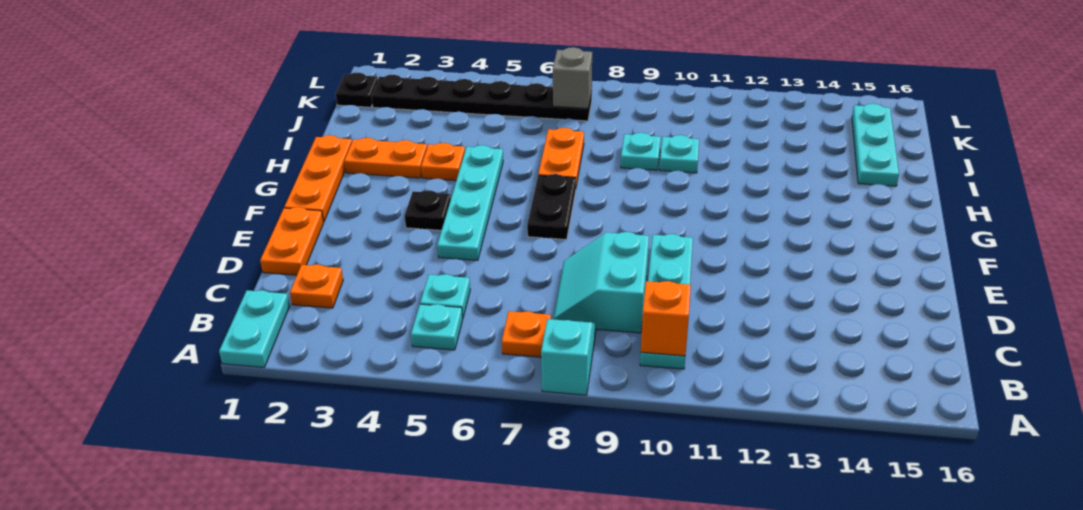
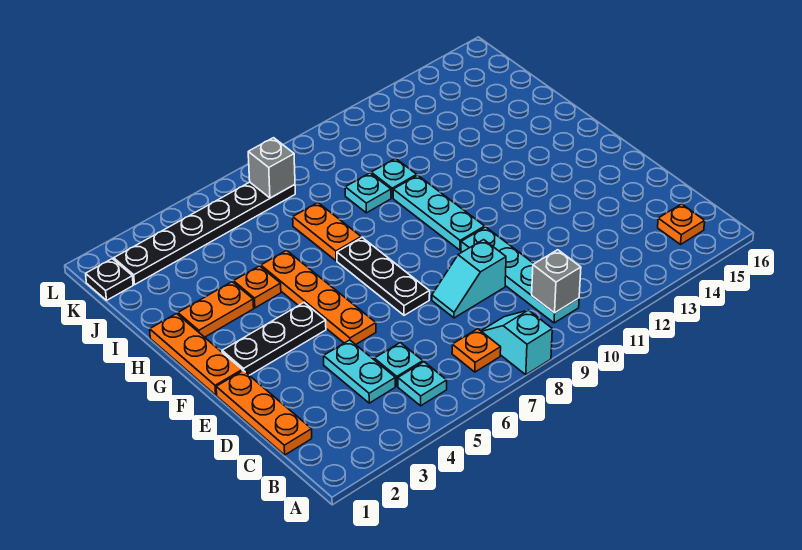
cyan plate A1:B1 level 1 -> cyan plate C4:D4 level 1
orange brick B10 level 2 -> grey brick B10 level 2
orange plate C2 level 1 -> orange plate B15 level 1
cyan slope C8:D9 level 1 top 9 -> cyan slope D8:D9 level 1 top 9
orange plate D1:E1 level 1 -> orange plate C1:E1 level 1
cyan plate E5:H5 level 1 -> orange plate E5:H5 level 1
black plate F4 level 1 -> black plate F2:F4 level 1
black plate F7:G7 level 1 -> black plate E7:G7 level 1
cyan plate I15:K15 level 1 -> cyan plate F10:H10 level 1

